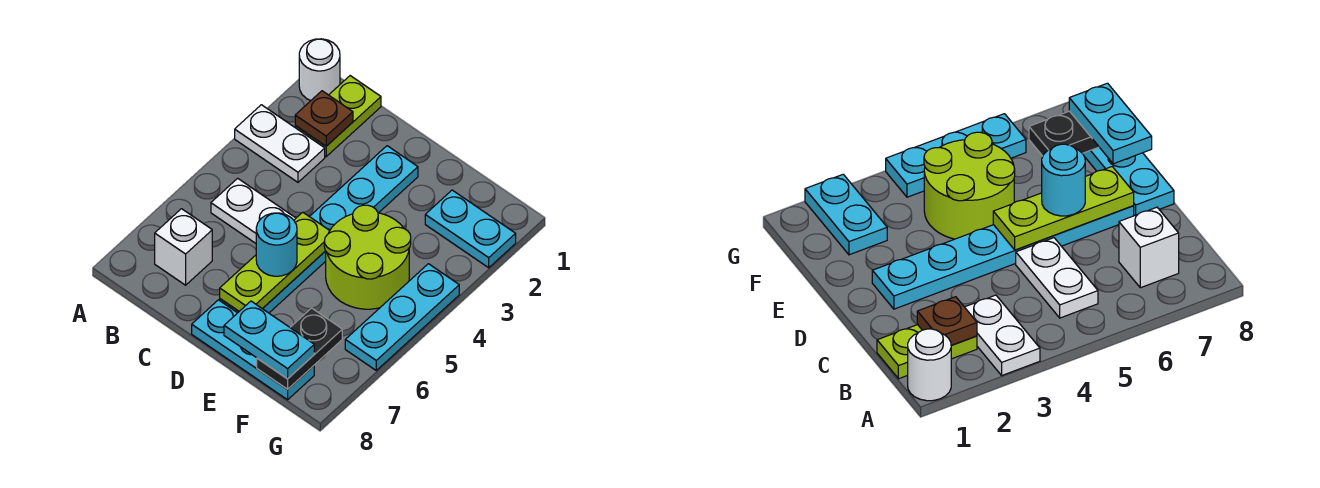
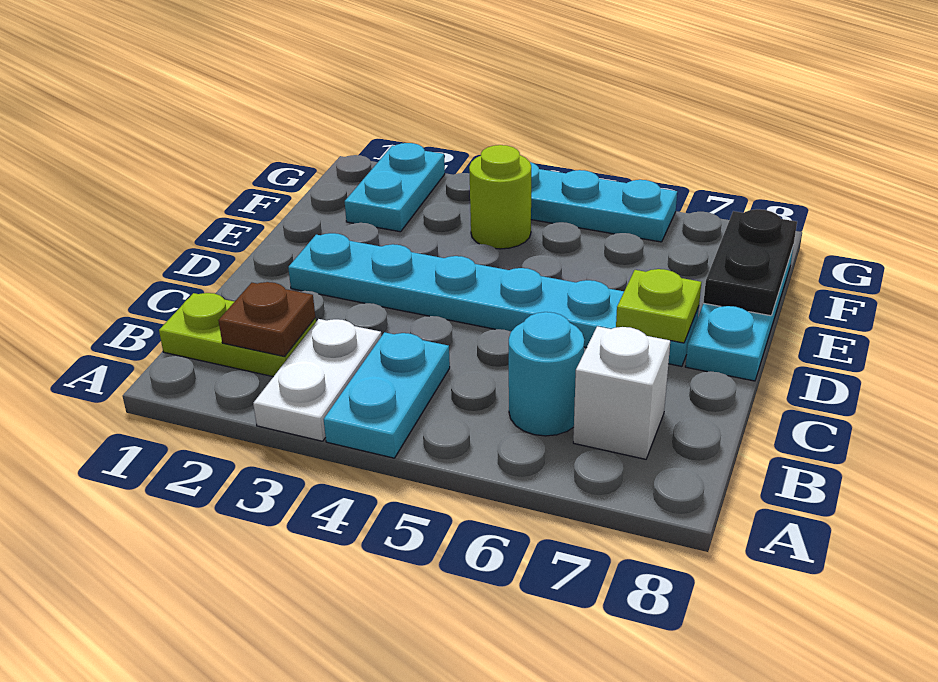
white round brick A1 level 1 -> none
white plate B5:C5 level 1 -> none
lime plate D5:D7 level 2 -> lime plate D7 level 2
cyan round brick D6 level 3 -> cyan round brick B6 level 1
lime round brick E4:F5 level 1 -> lime round brick F4 level 1
cyan plate E8:F8 level 3 -> cyan plate A4:B4 level 1
black plate F7:F8 level 2 -> black plate E8:F8 level 2

